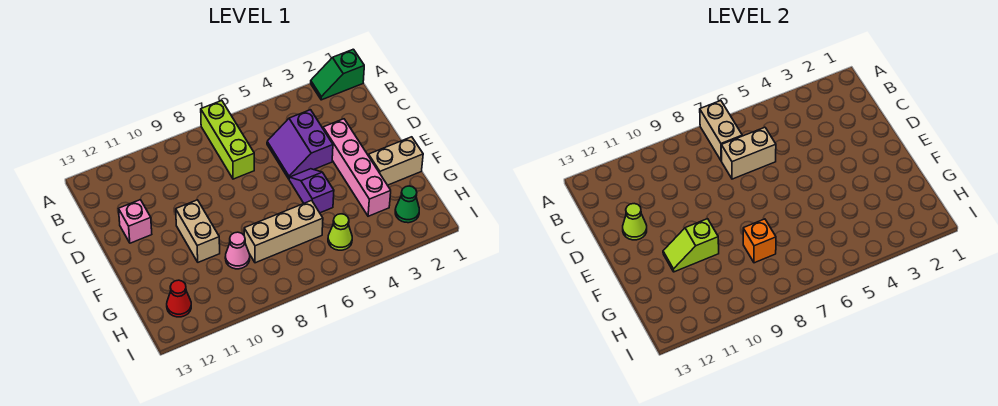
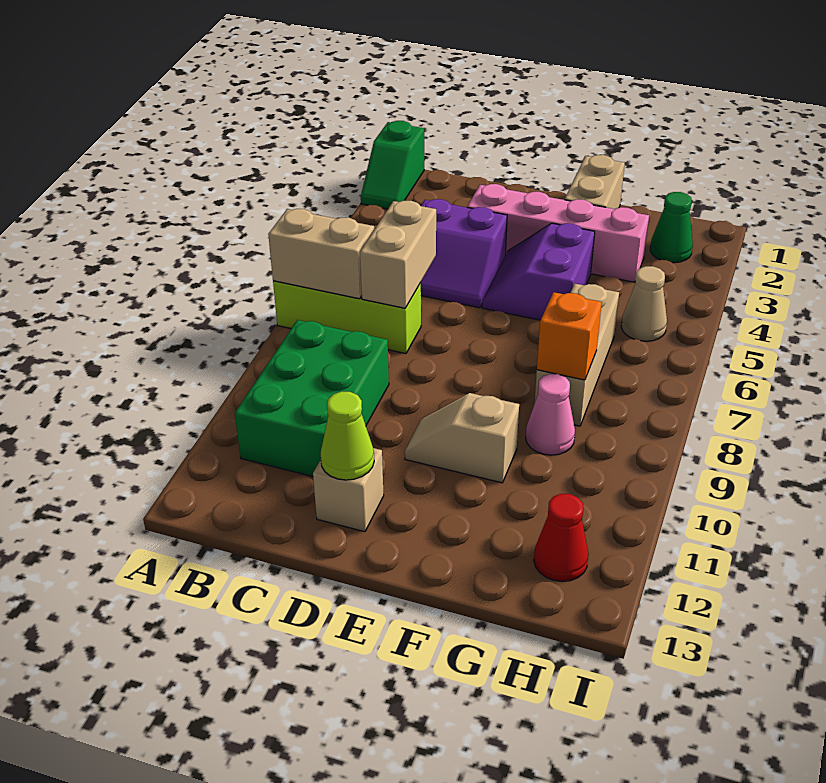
none -> green brick B9:C11 level 1
pink brick D12 level 1 -> tan brick D12 level 1
purple slope E5:F5 level 1 top F -> purple slope E4:F5 level 1 top F
tan brick E10:F10 level 1 -> tan slope E10:F10 level 1 top F
lime slope F10:F11 level 2 top 10 -> none
lime cone H5 level 1 -> tan cone H5 level 1

